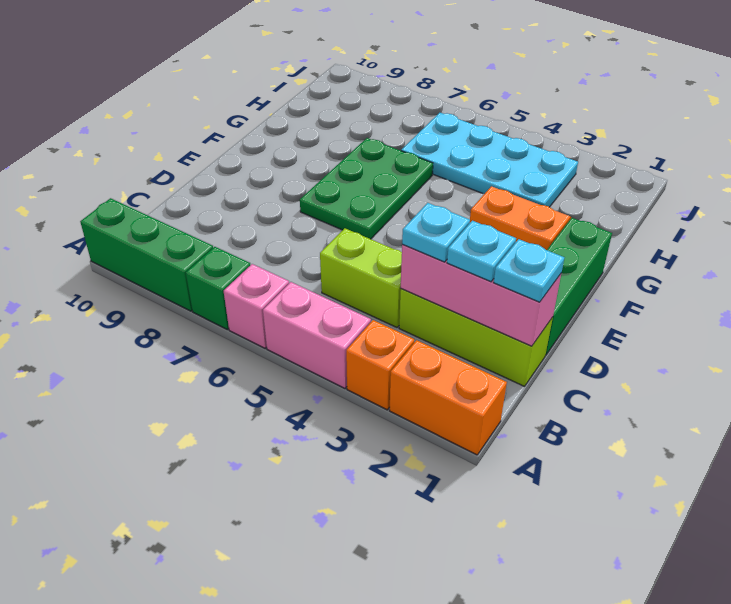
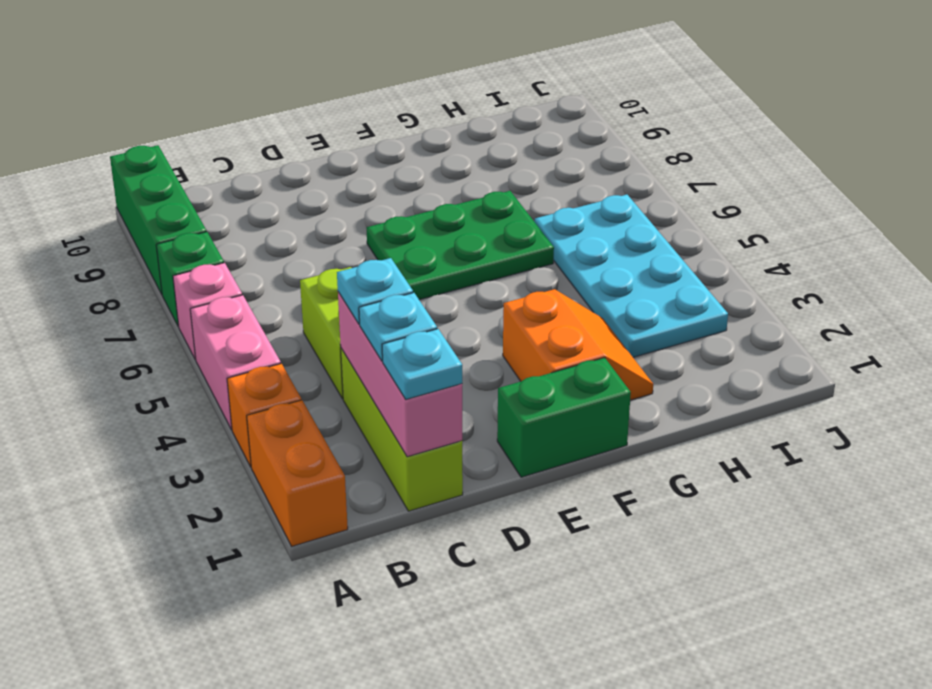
green brick D1:F1 level 1 -> green brick E1:F1 level 1

